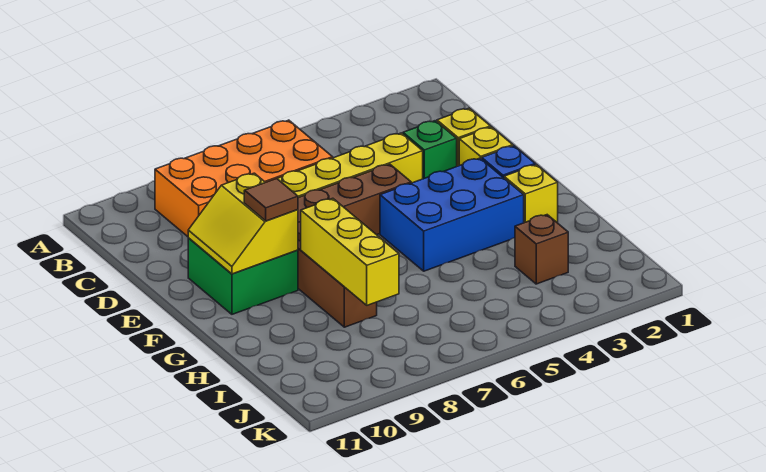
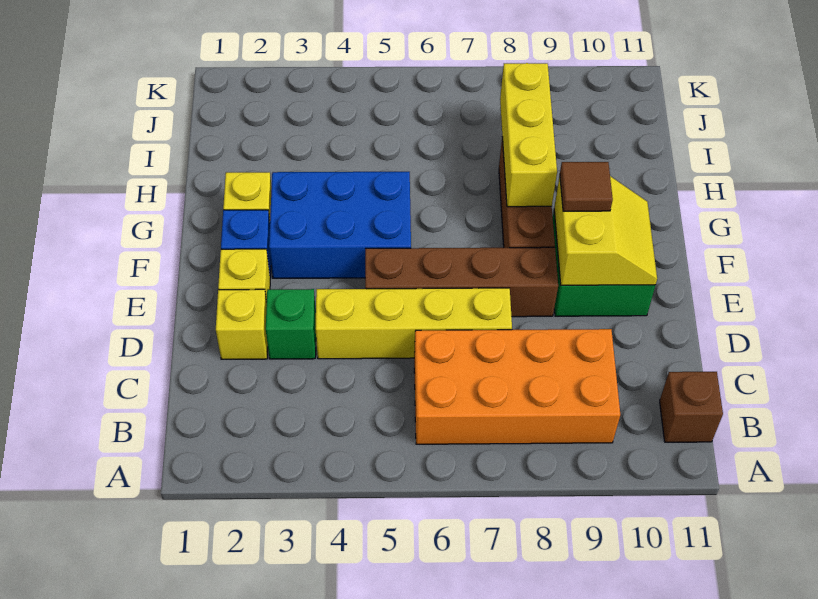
brown brick I3 level 1 -> brown brick B11 level 1

